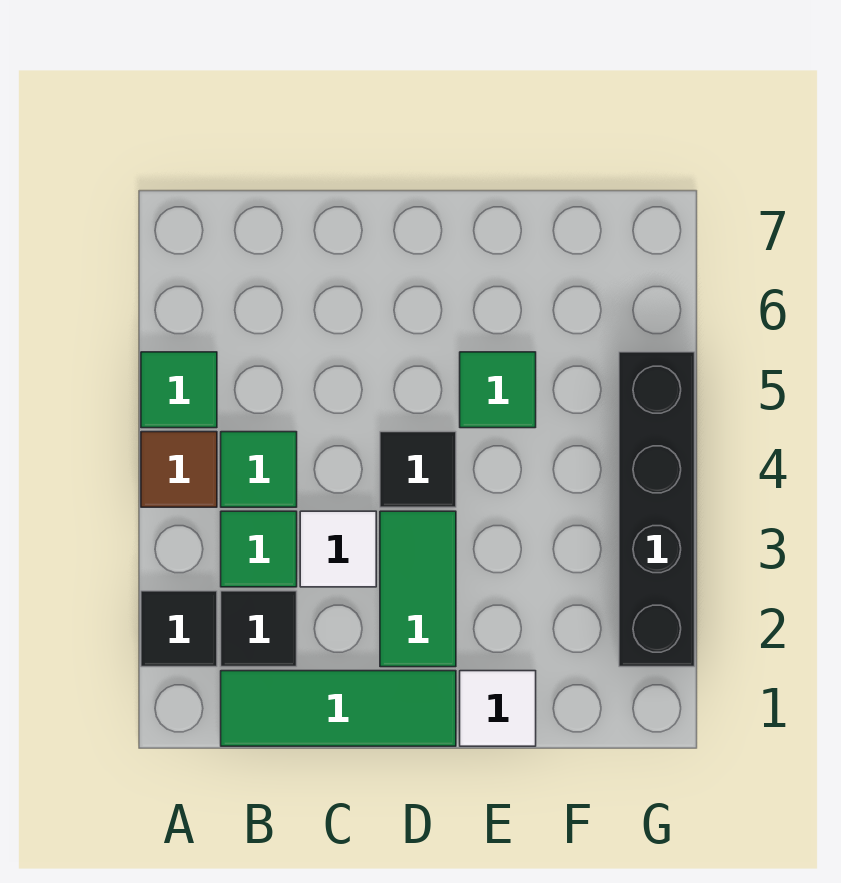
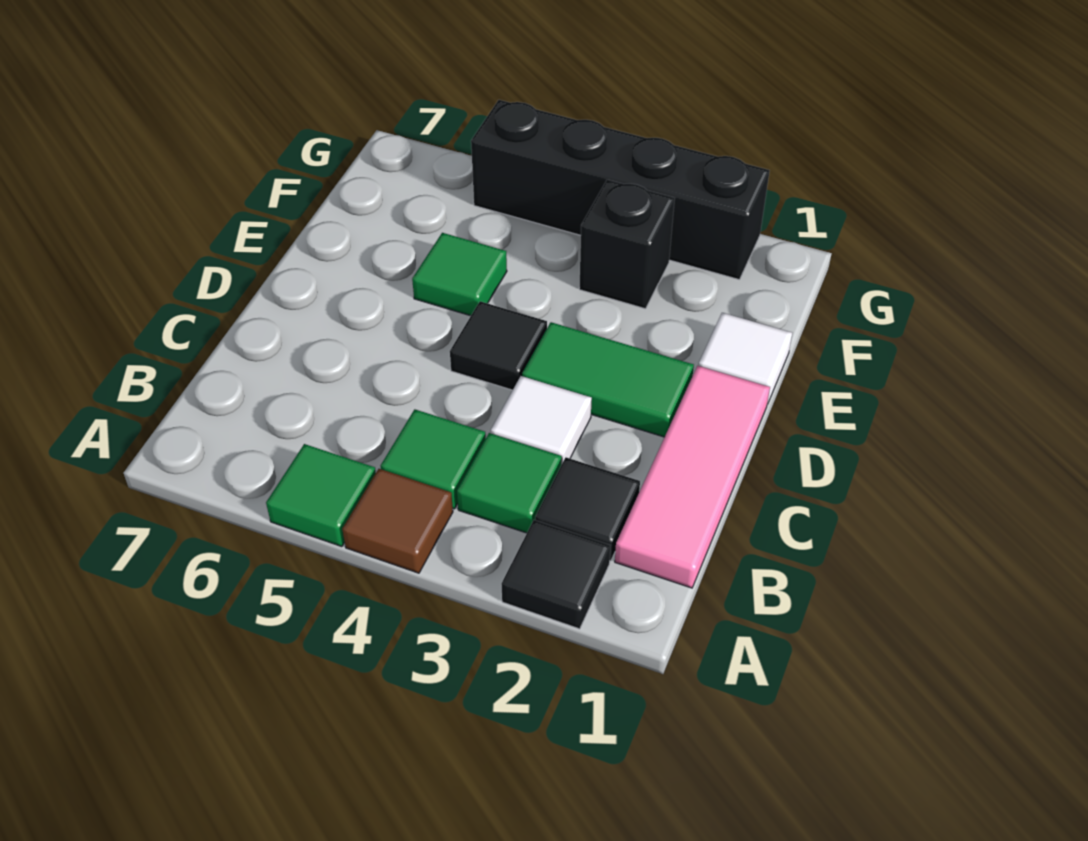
green tile B1:D1 level 1 -> pink tile B1:D1 level 1
none -> black brick F3 level 1

